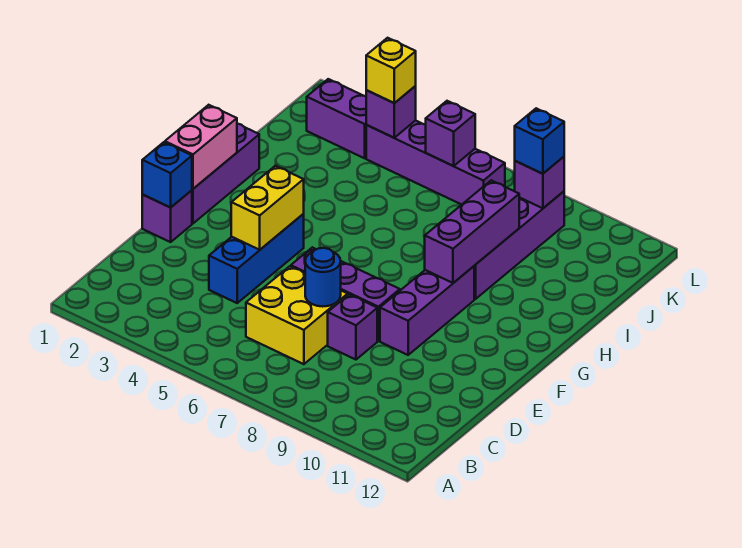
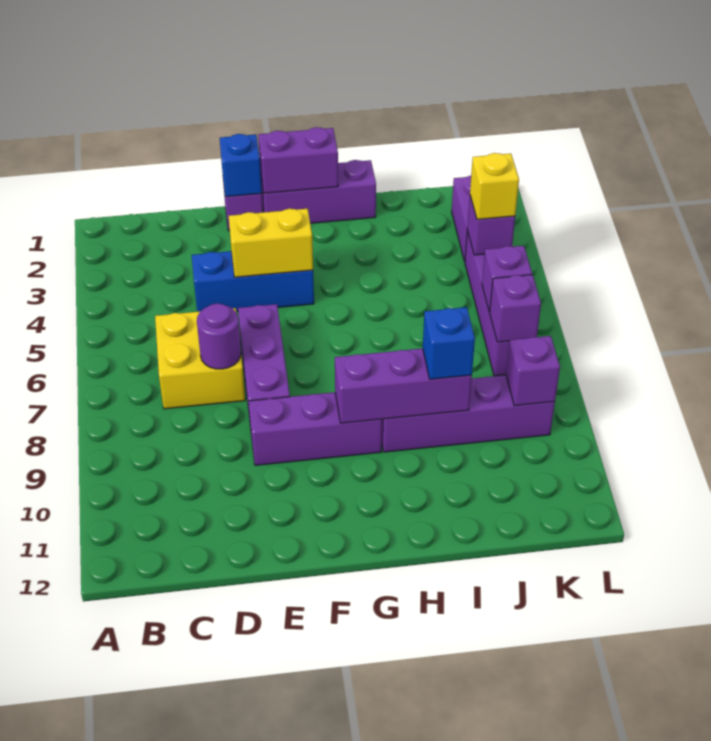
blue round brick D7 level 2 -> purple round brick D7 level 2
purple brick D8 level 1 -> purple brick K7 level 2
pink brick F1:G1 level 2 -> purple brick F1:G1 level 2
blue brick K9 level 3 -> blue brick I9 level 3

